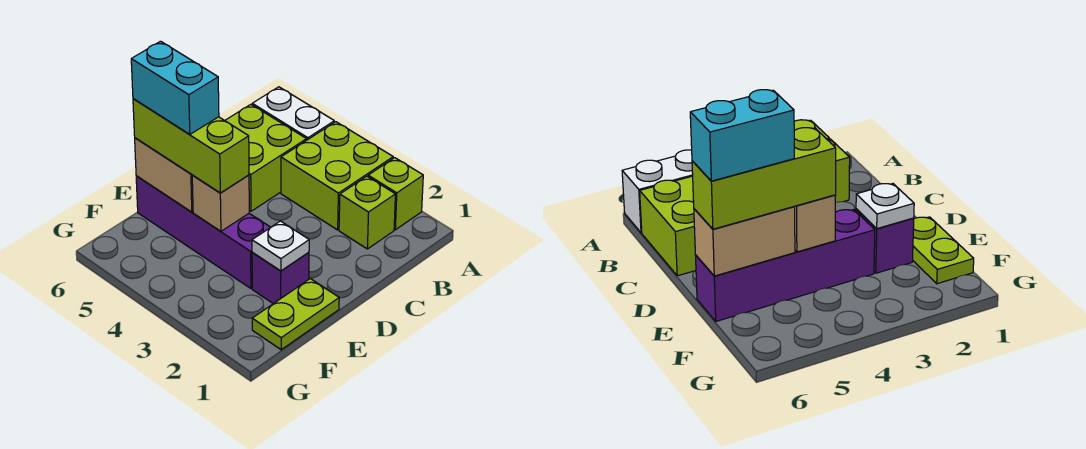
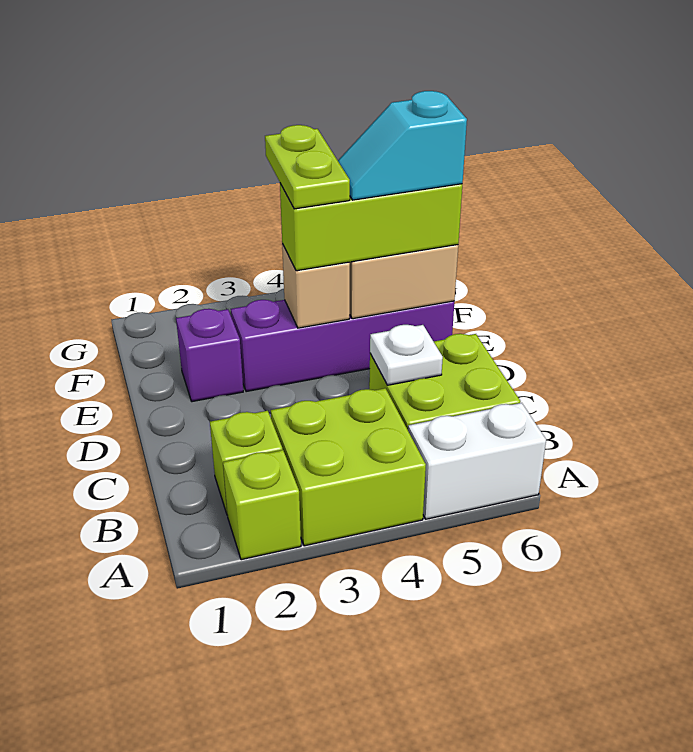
lime plate E1:F1 level 1 -> lime plate E4:F4 level 4
white plate E2 level 2 -> white plate C5 level 2
cyan brick E5:E6 level 4 -> cyan slope E5:E6 level 4 top 6

